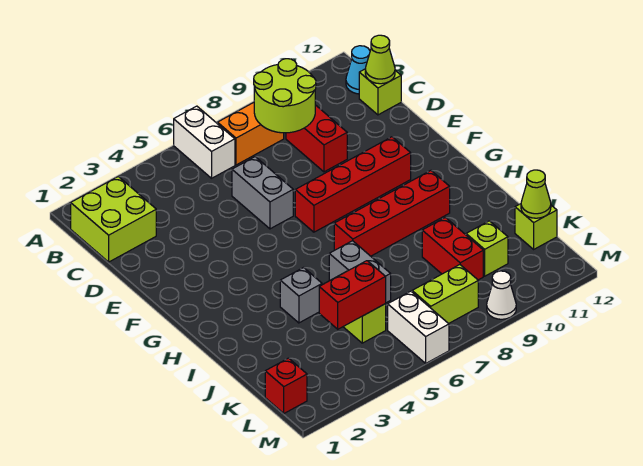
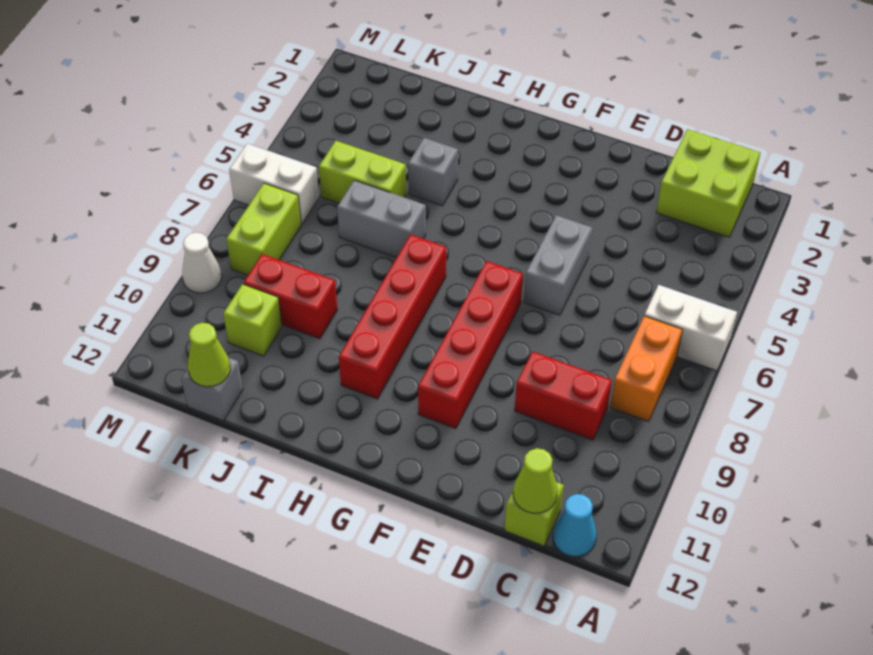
lime round brick B8:C9 level 2 -> none
grey brick D6:E6 level 1 -> grey brick E5:E6 level 1
red brick K4:K5 level 2 -> none
lime brick K12 level 1 -> grey brick K12 level 1
red brick L1 level 1 -> none

